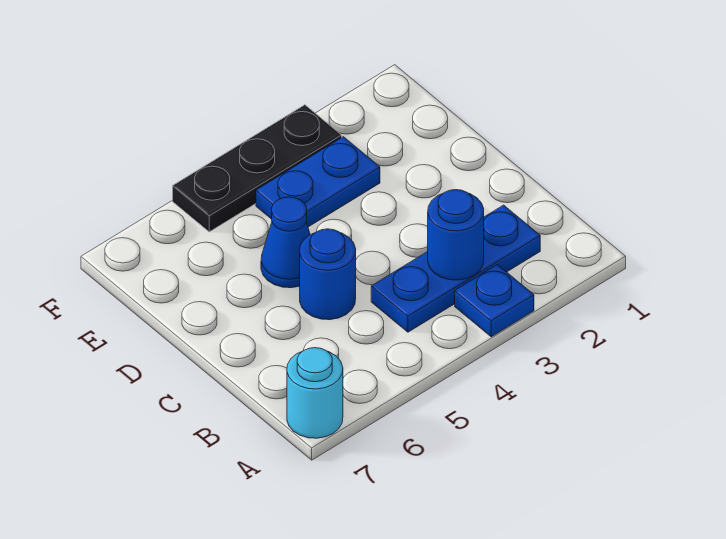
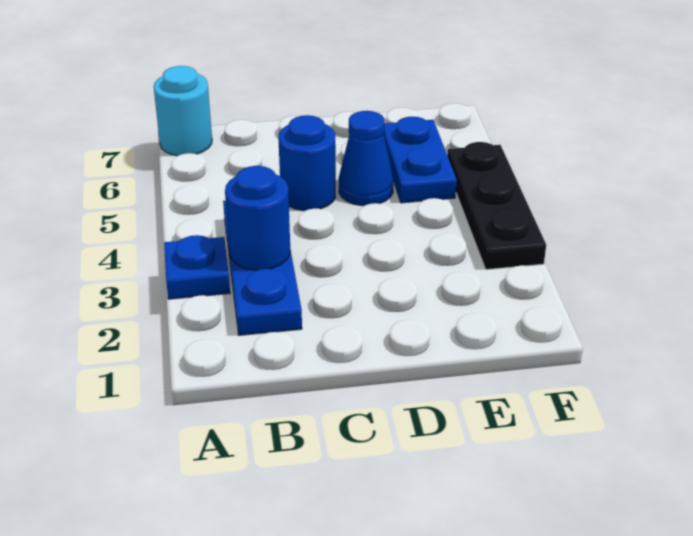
blue plate E3:E4 level 1 -> blue plate E5:E6 level 1

